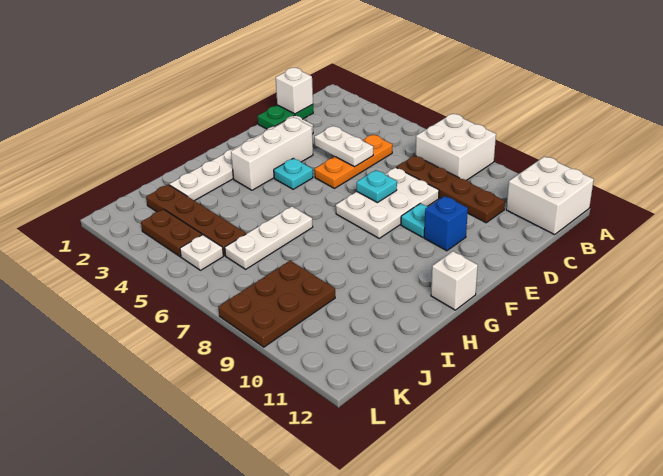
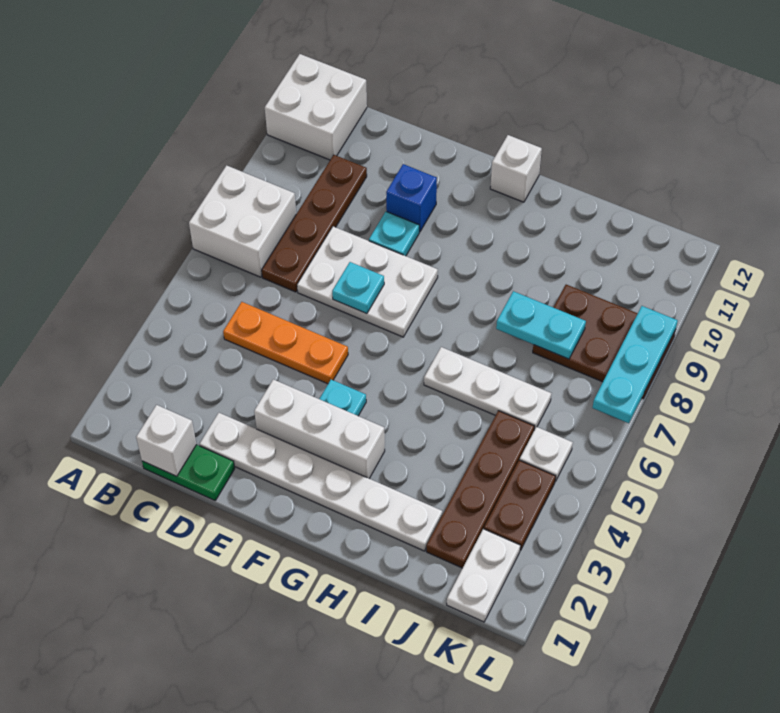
white plate D4:D5 level 2 -> white plate K1:K2 level 1
none -> cyan plate I8:J8 level 2
none -> cyan plate L7:L9 level 2

